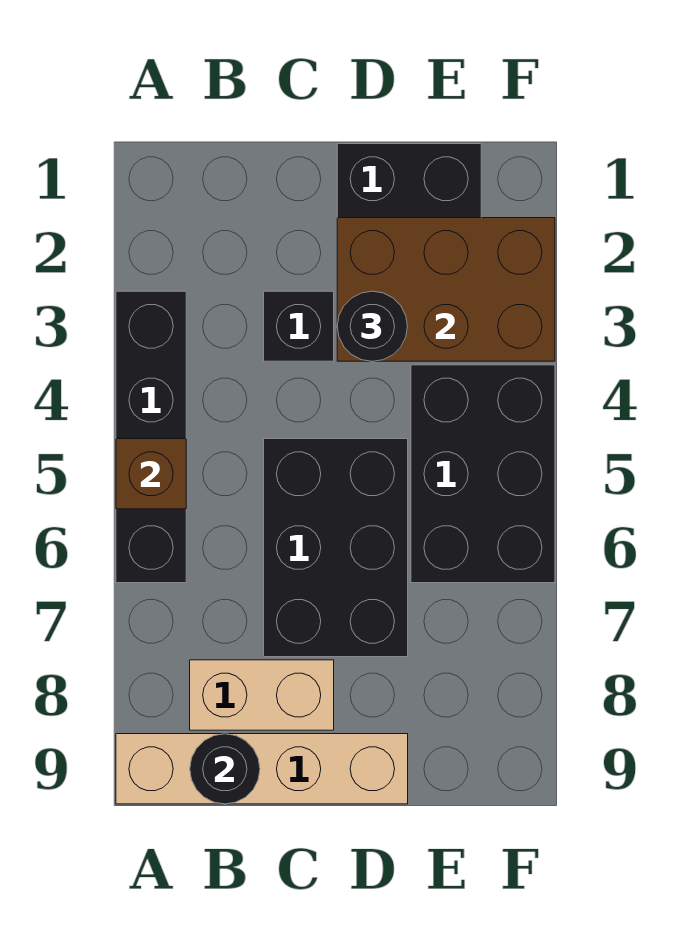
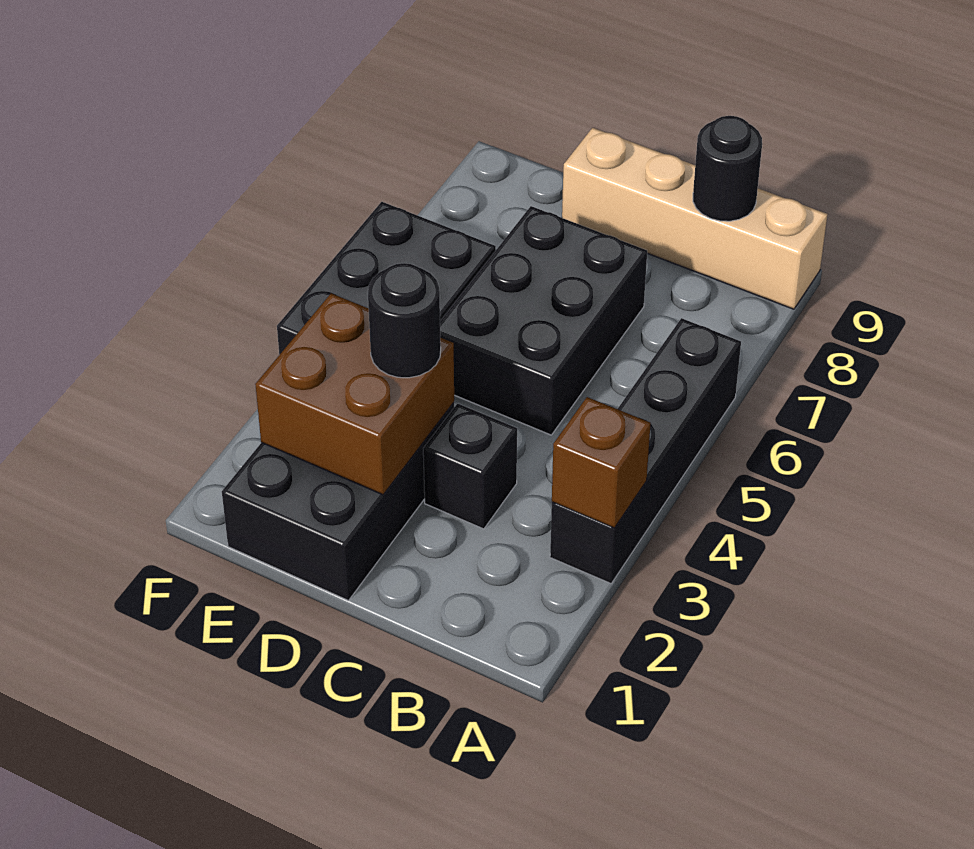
brown brick A5 level 2 -> brown brick A3 level 2
tan brick B8:C8 level 1 -> none
brown brick D2:F3 level 2 -> brown brick D2:E3 level 2

